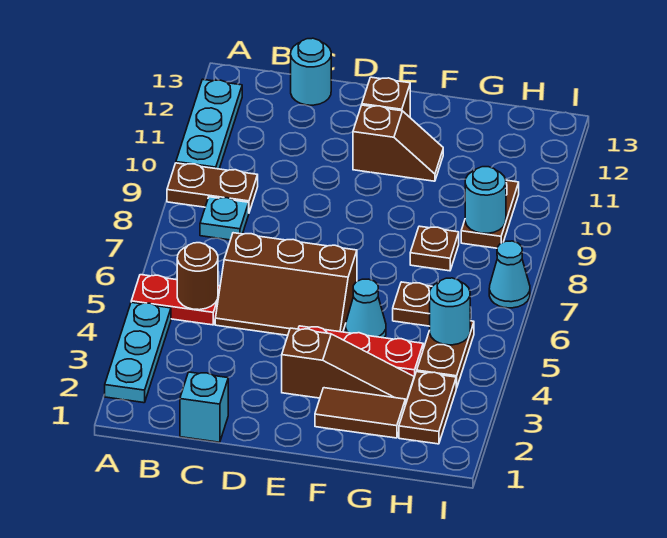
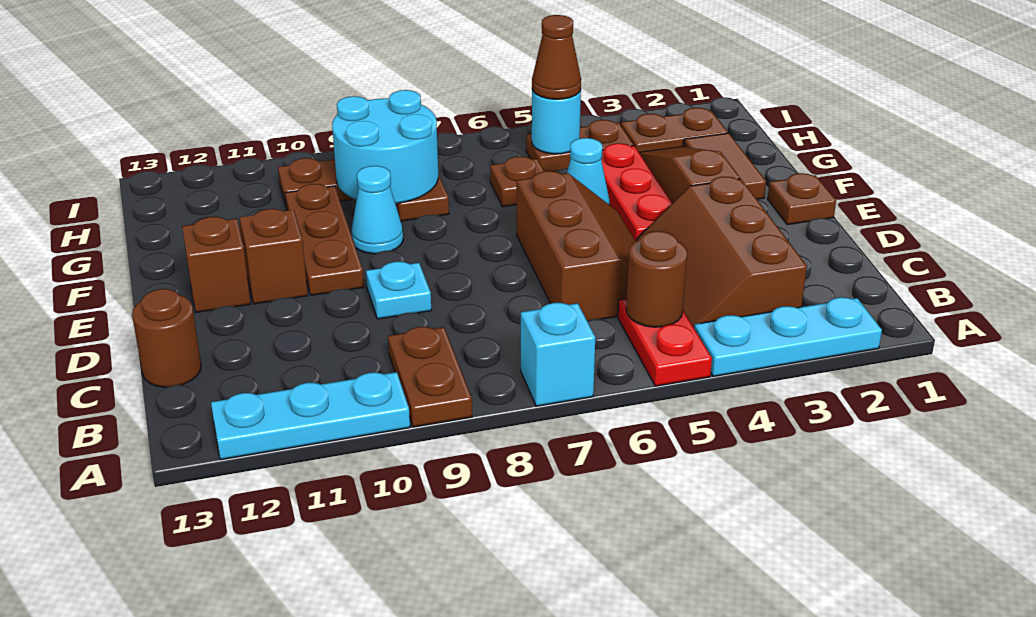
none -> brown slope B3:D4 level 1 top 3
cyan plate B8 level 1 -> cyan plate D9 level 1
cyan brick C1 level 1 -> cyan brick A7 level 1
cyan round brick C13 level 1 -> brown round brick C13 level 1
none -> brown plate E1 level 1
none -> brown plate E10:G10 level 1
none -> brown cone H5 level 3
cyan round brick H9 level 2 -> cyan round brick G8:H9 level 2
cyan cone I7 level 1 -> cyan cone F9 level 1

